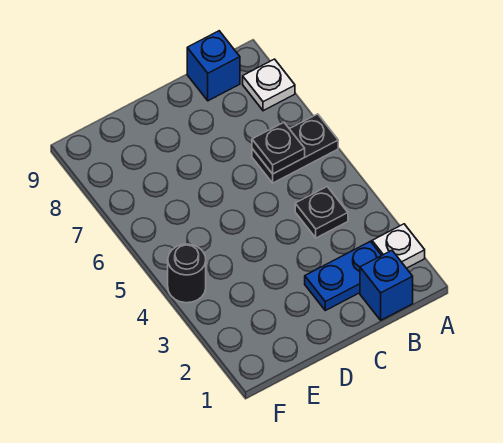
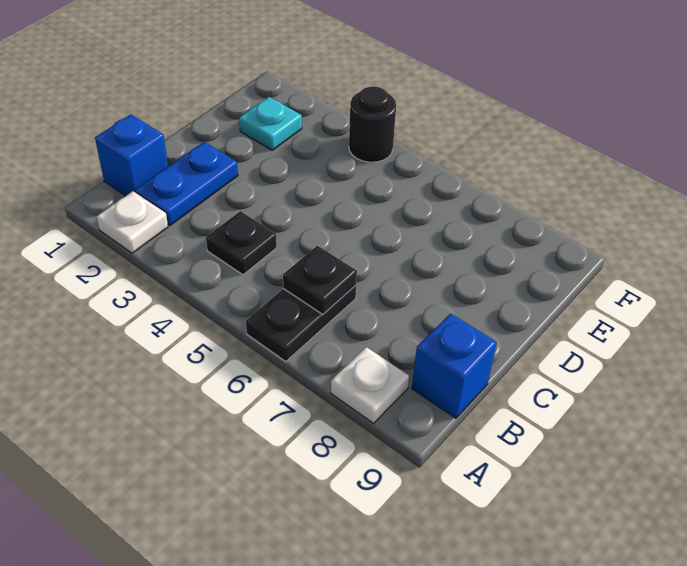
none -> cyan plate E2 level 1

